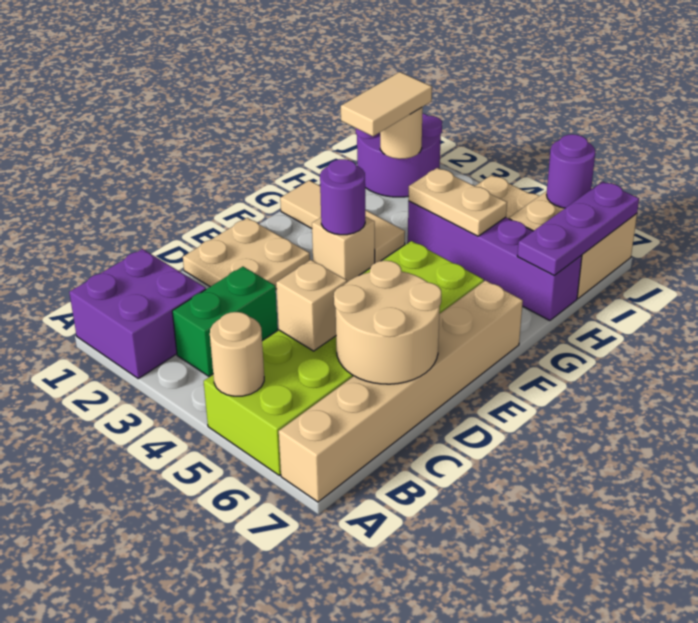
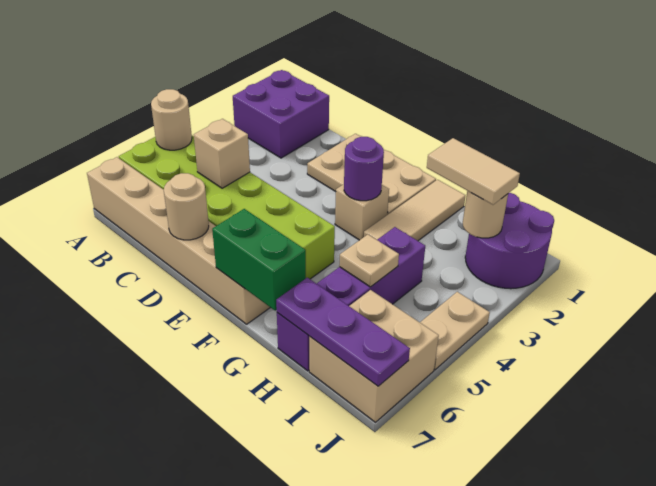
green brick B3:C3 level 1 -> green brick F7:G7 level 2
tan round brick C6:D7 level 2 -> tan round brick D7 level 2
tan plate D1:E2 level 1 -> tan plate D1:F2 level 1
tan plate H4:H5 level 2 -> tan plate H5 level 2
purple round brick J6 level 2 -> none

